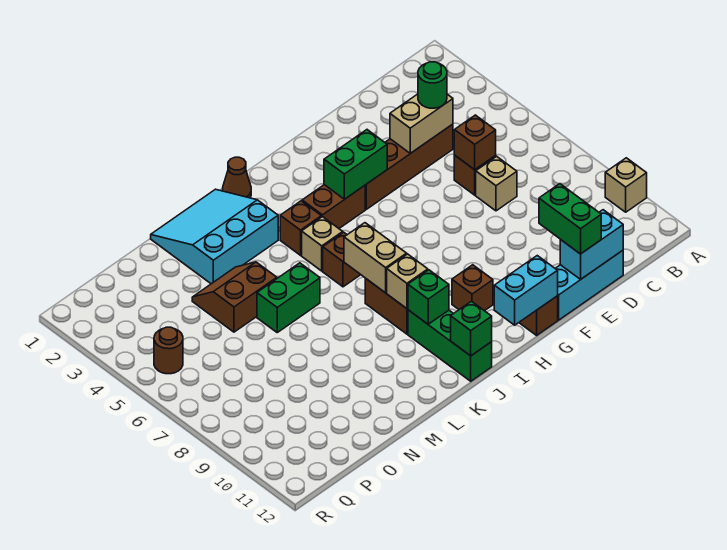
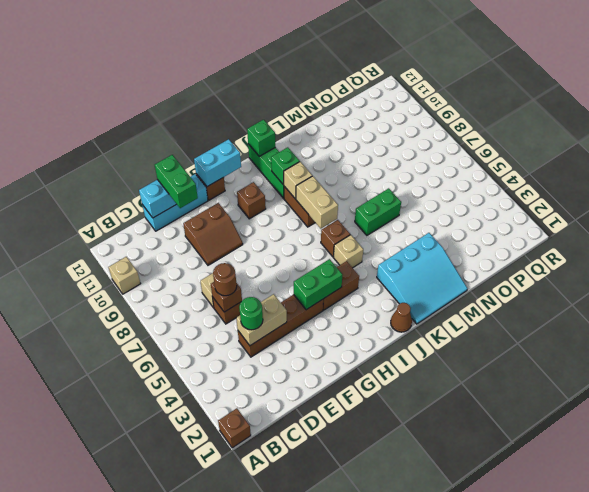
brown brick J4 level 1 -> brown brick A1 level 1
brown slope M4:N5 level 1 top 5 -> brown slope E9:F10 level 1 top 10
brown round brick Q5 level 1 -> brown round brick D6 level 3

